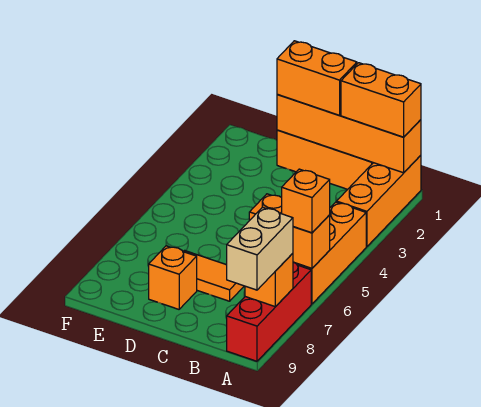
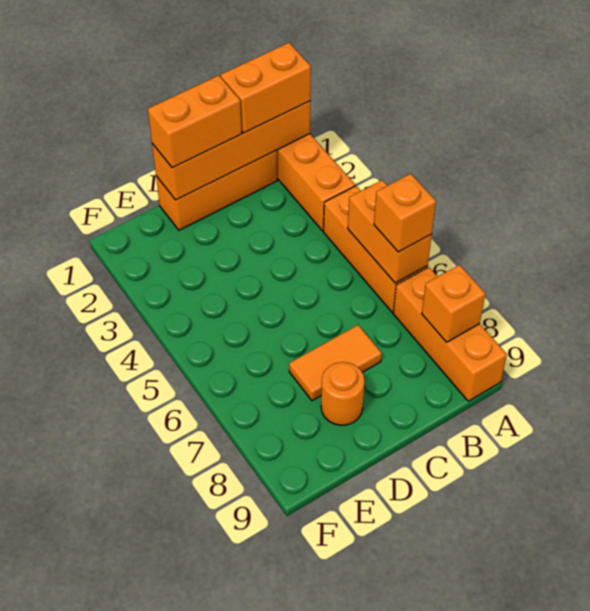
orange brick A6:B6 level 2 -> orange brick A5:A6 level 2
red brick A7:A9 level 1 -> orange brick A7:A9 level 1
tan brick A8:A9 level 3 -> none
orange brick D8 level 1 -> orange round brick D8 level 1

